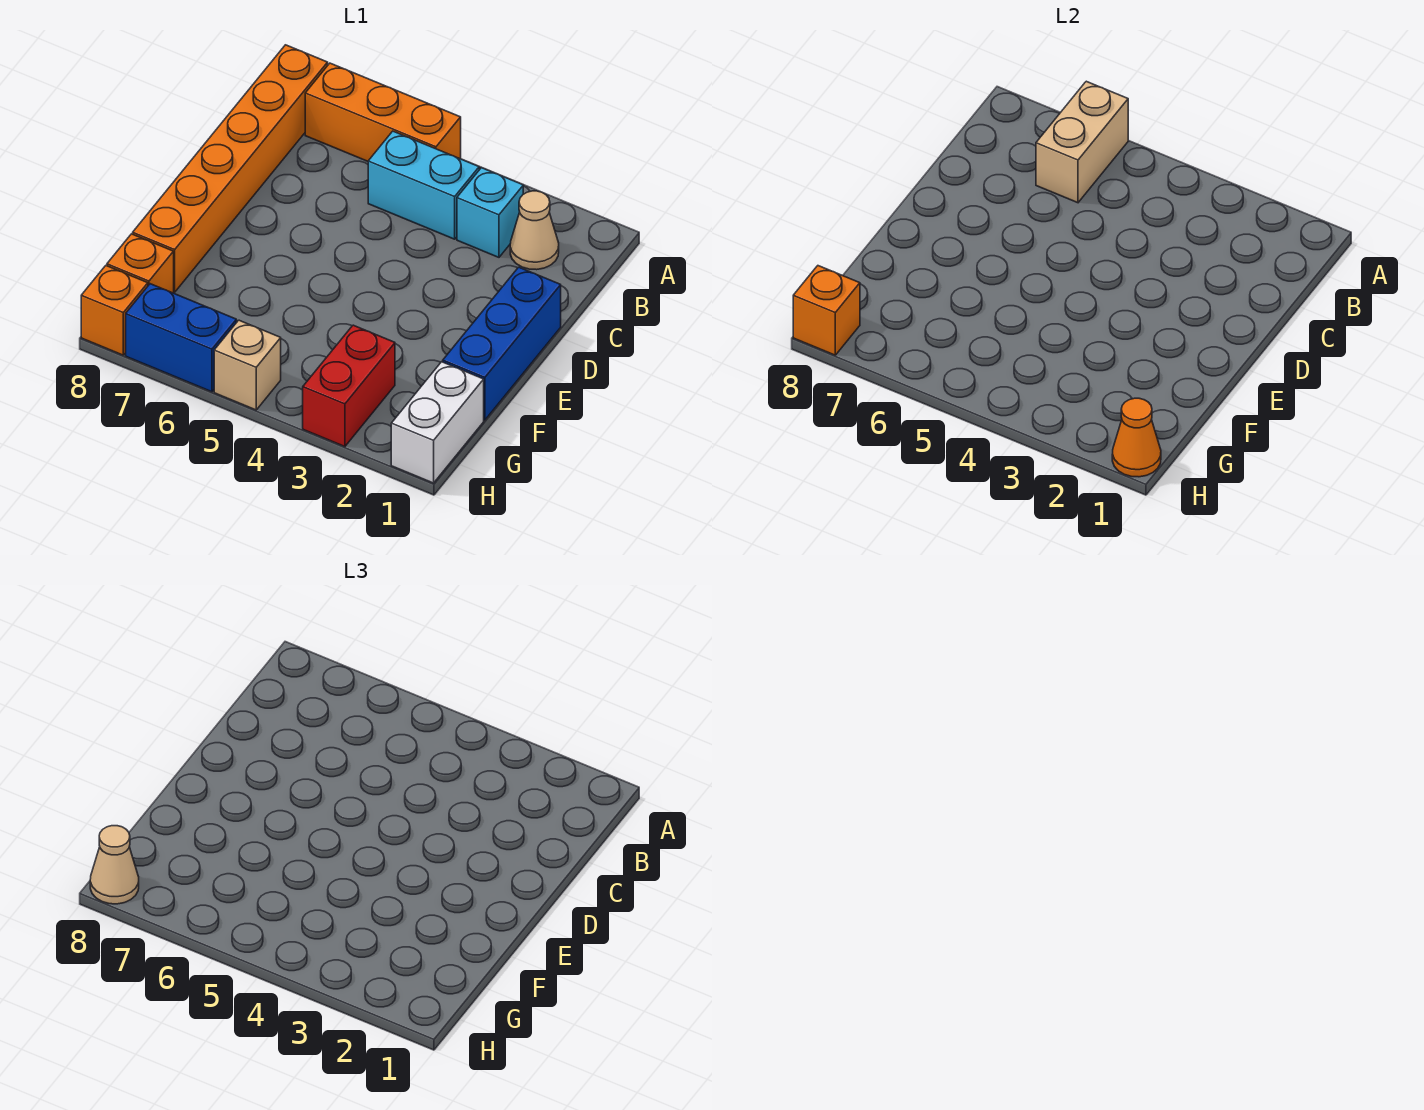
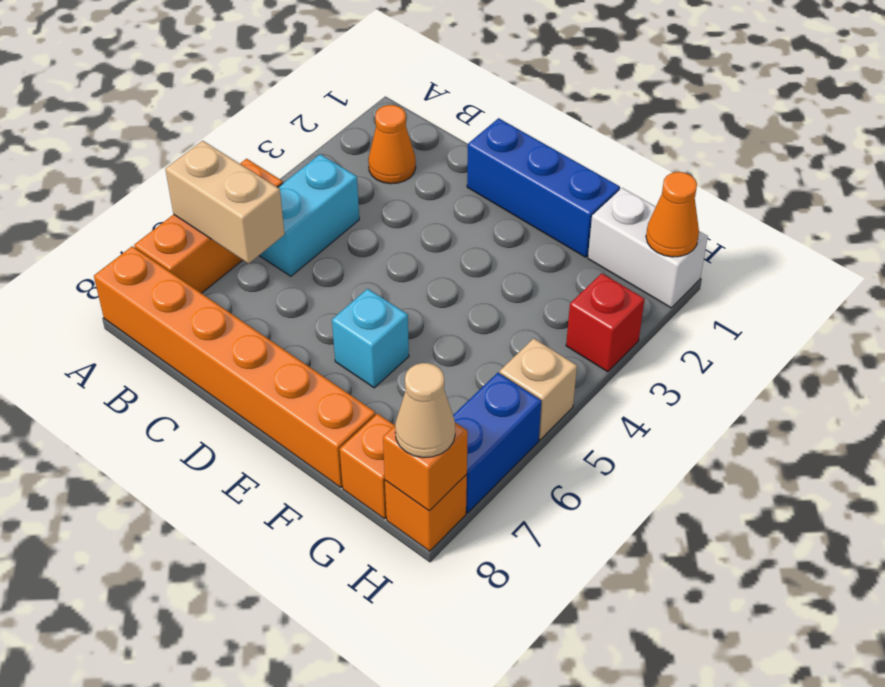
tan cone B2 level 1 -> orange cone B2 level 1
cyan brick B3 level 1 -> cyan brick E6 level 1
red brick G3:H3 level 1 -> red brick H3 level 1

